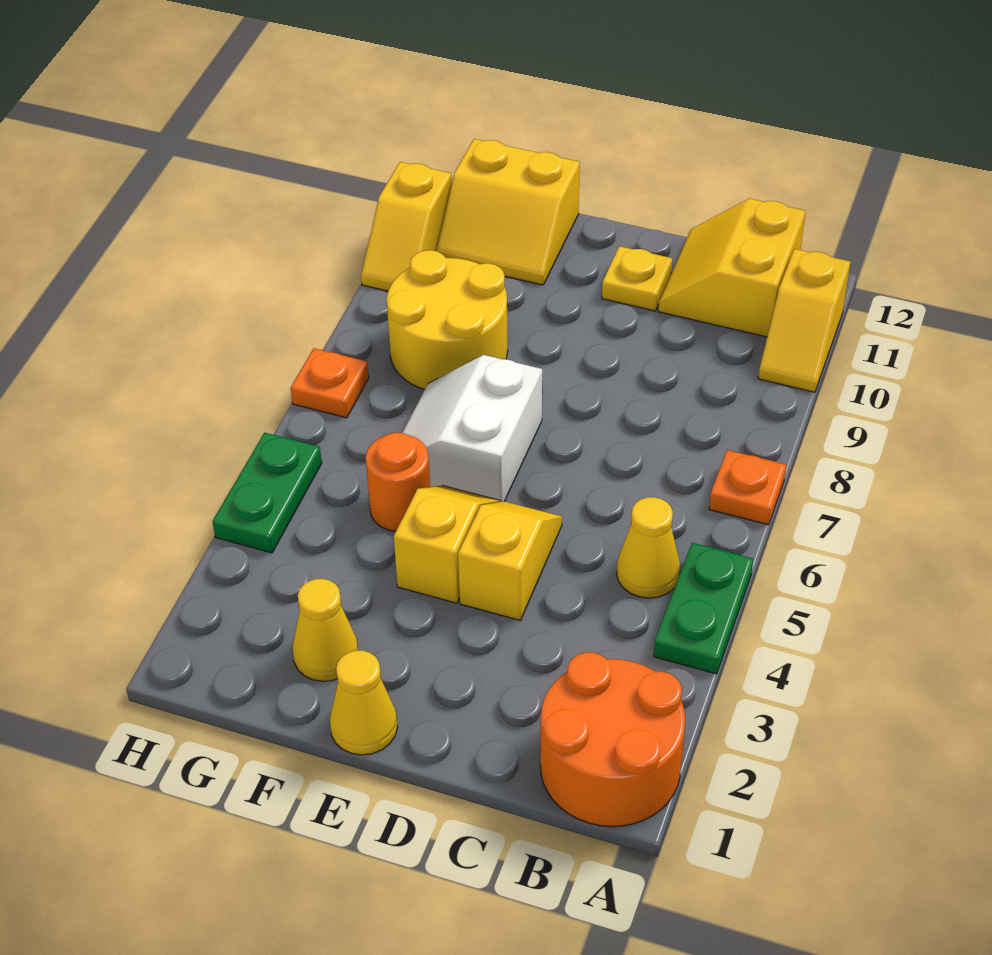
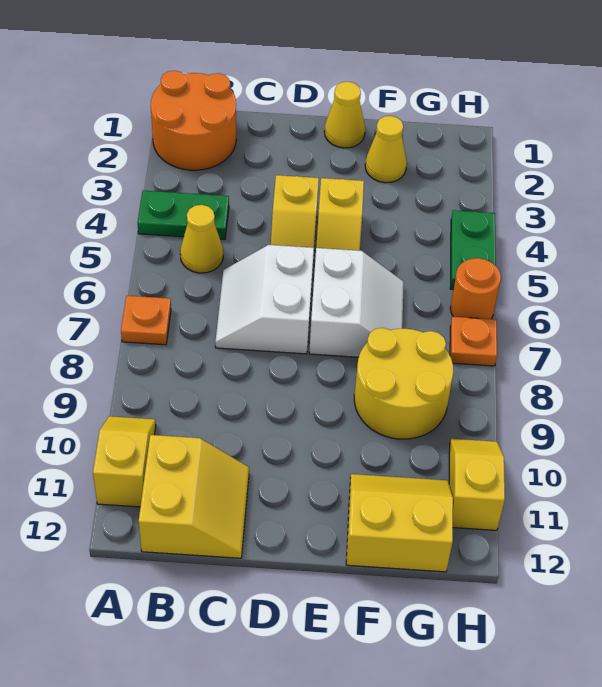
green plate A4:A5 level 1 -> green plate A4:B4 level 1
none -> white slope C6:D7 level 1 top D
yellow plate D11 level 1 -> none
orange round brick F5 level 1 -> orange round brick H6 level 1

